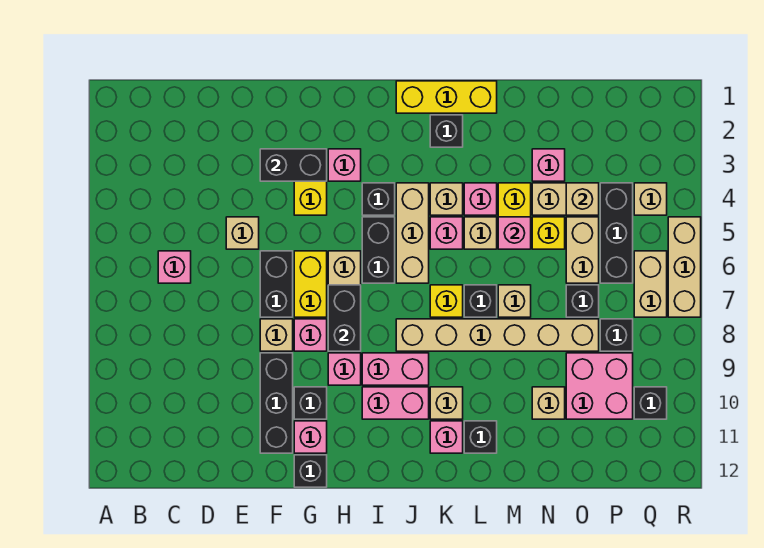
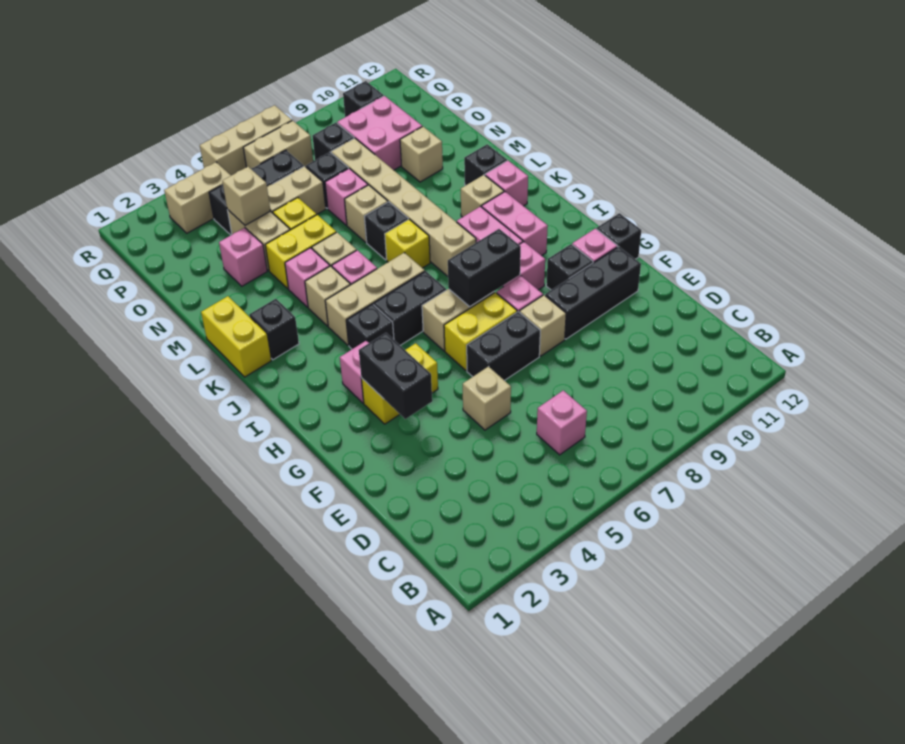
yellow brick J1:L1 level 1 -> yellow brick K1:L1 level 1
pink brick M5 level 2 -> pink brick N7 level 1
tan brick Q4 level 1 -> tan brick Q3:Q4 level 1

